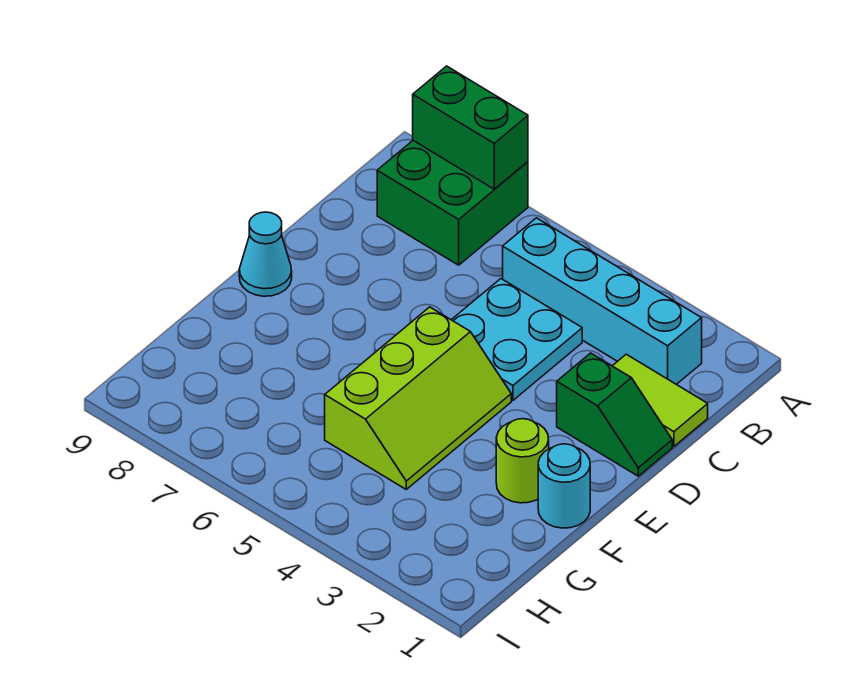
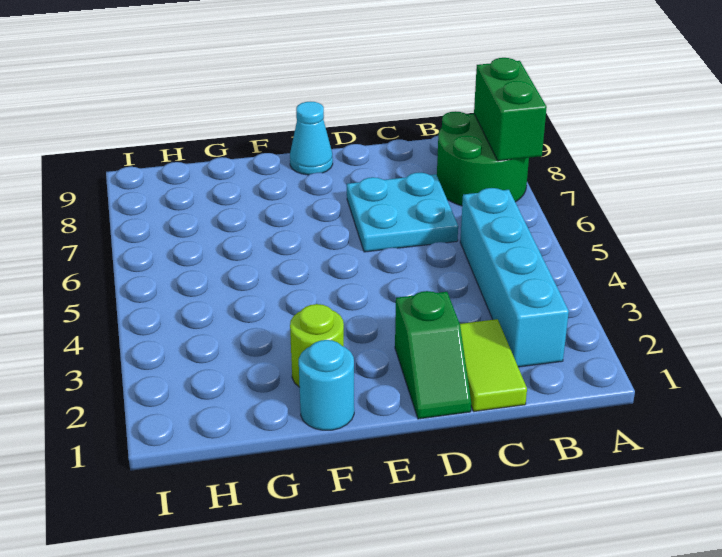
green brick A7:B8 level 1 -> green round brick A7:B8 level 1
cyan plate C4:D5 level 1 -> cyan plate C6:D7 level 1
lime slope E4:G5 level 1 top 5 -> none

